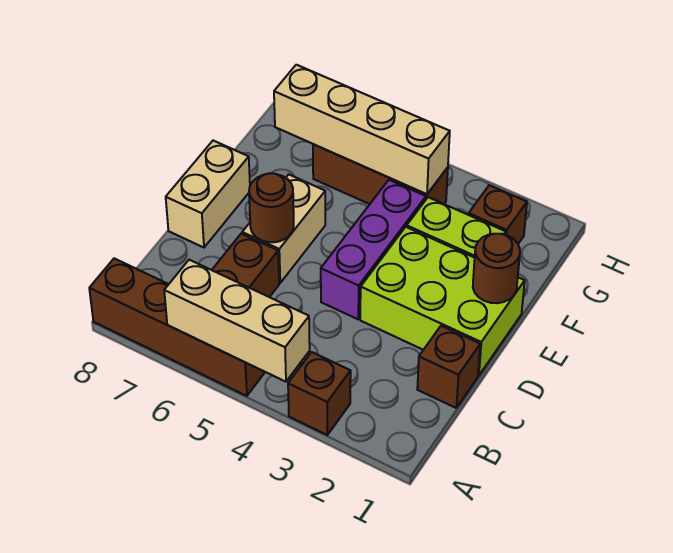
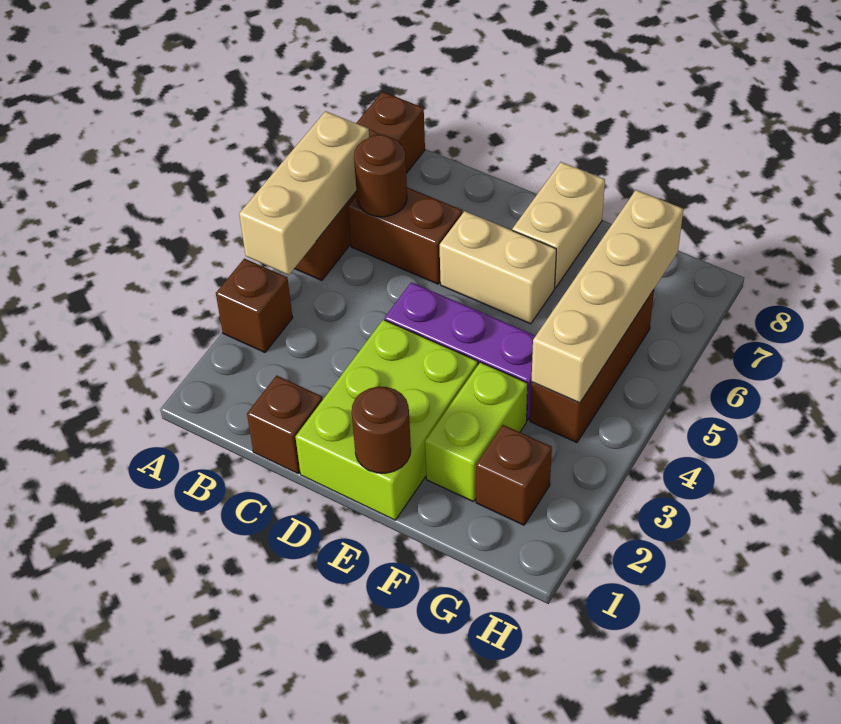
brown round brick D6 level 2 -> brown round brick B6 level 2
tan brick D8:E8 level 1 -> tan brick E7:E8 level 1

